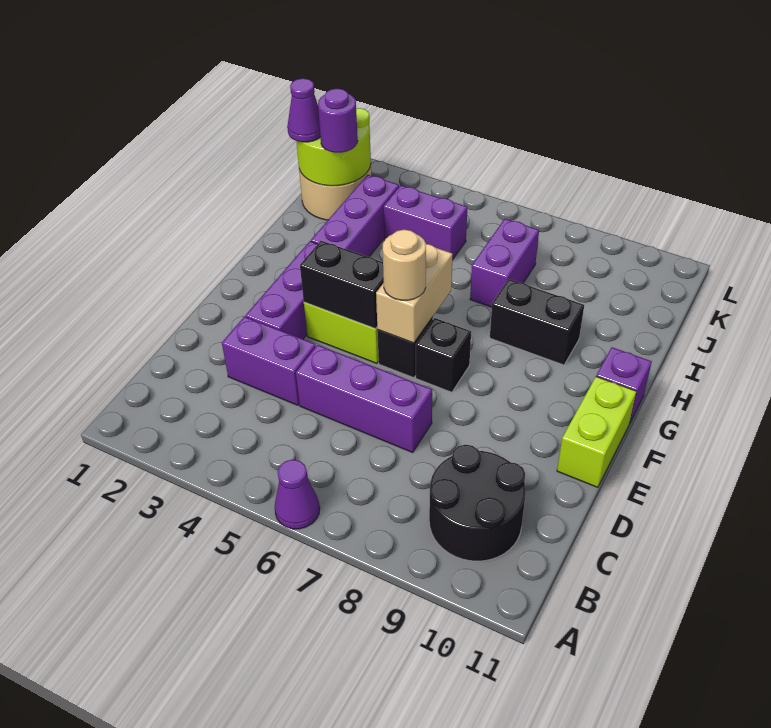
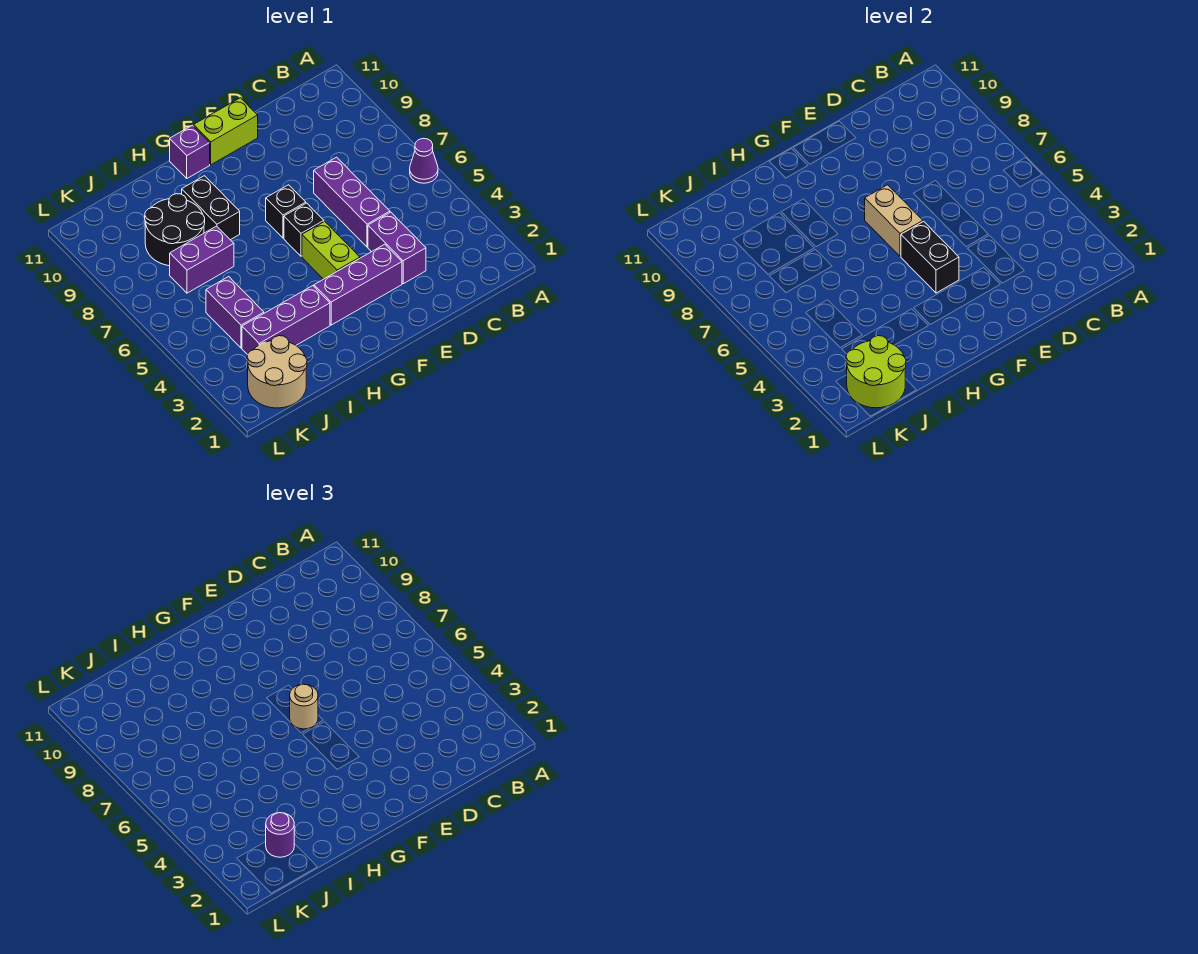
black round brick B9:C10 level 1 -> black round brick I8:J9 level 1
tan brick F6:G6 level 2 -> tan brick F6:F7 level 2
purple cone J1 level 3 -> none

